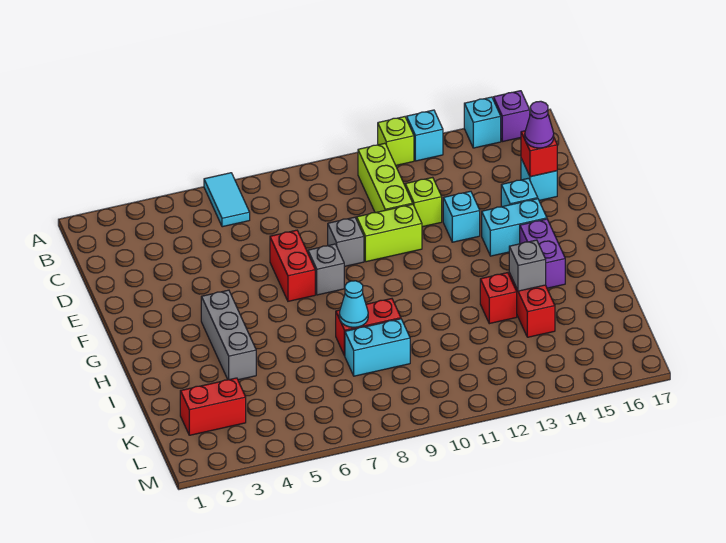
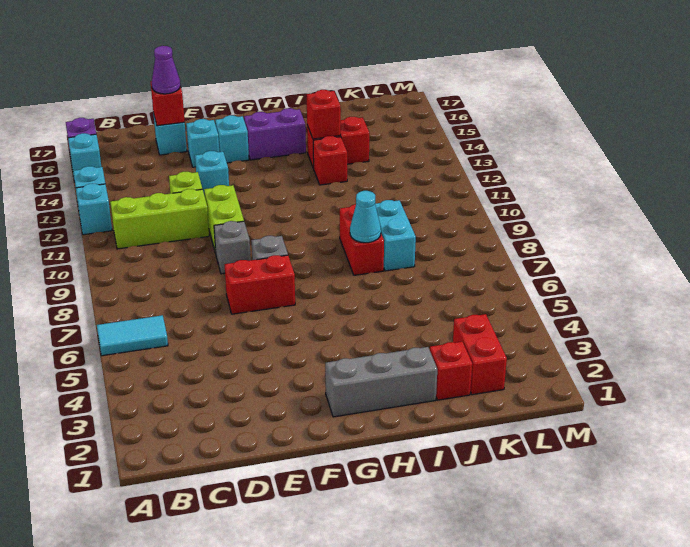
lime brick A12 level 1 -> cyan brick A12 level 1
cyan brick F14:F15 level 1 -> cyan brick F15 level 1
grey brick G4:I4 level 1 -> grey brick G2:I2 level 1
grey brick I14 level 2 -> red brick I14 level 2
none -> red brick J2 level 1

